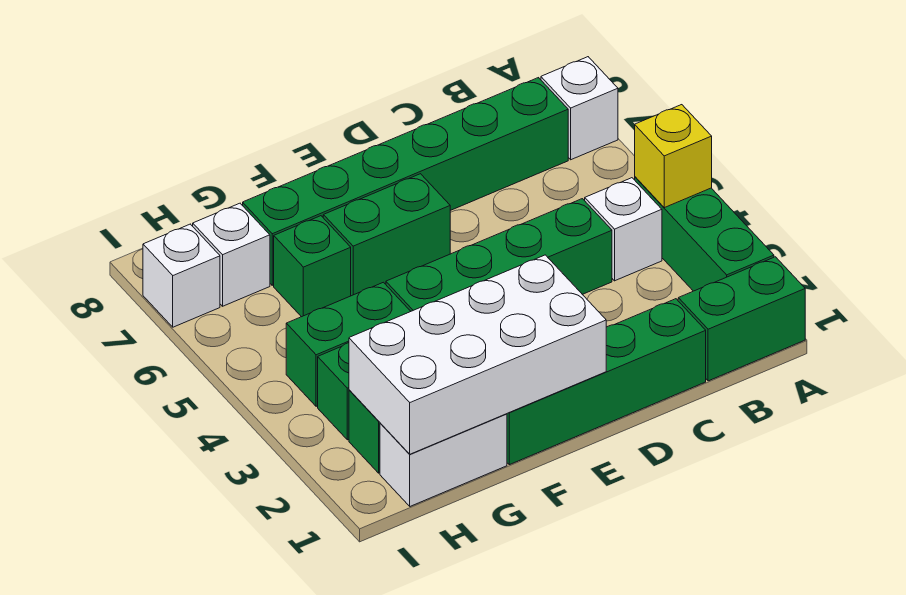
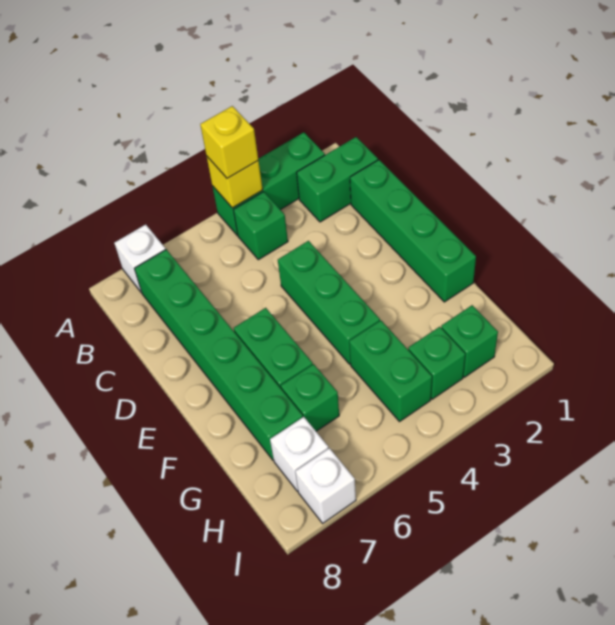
green brick A1:B1 level 1 -> green brick B1:B2 level 1
none -> yellow brick A4 level 3
white brick B4 level 1 -> green brick B4 level 1
green brick C4:F4 level 1 -> green brick D4:F4 level 1
white brick E1:H2 level 2 -> none
white brick G1:H1 level 1 -> none

